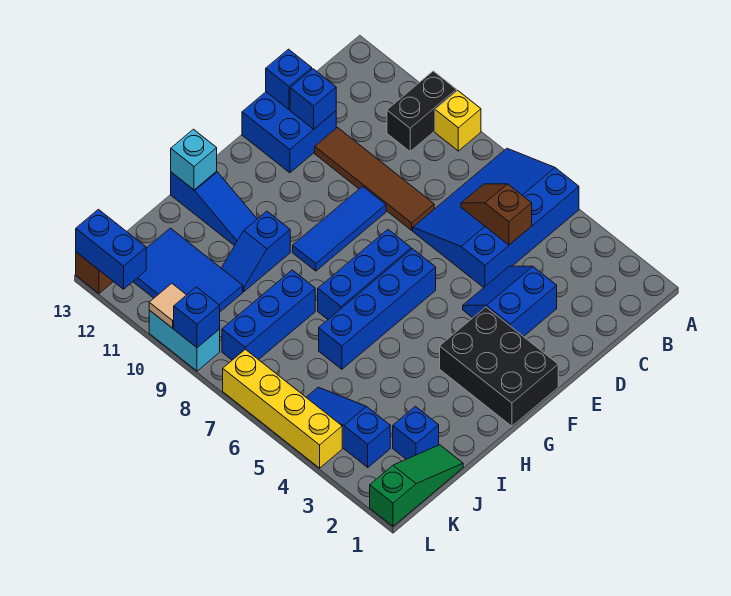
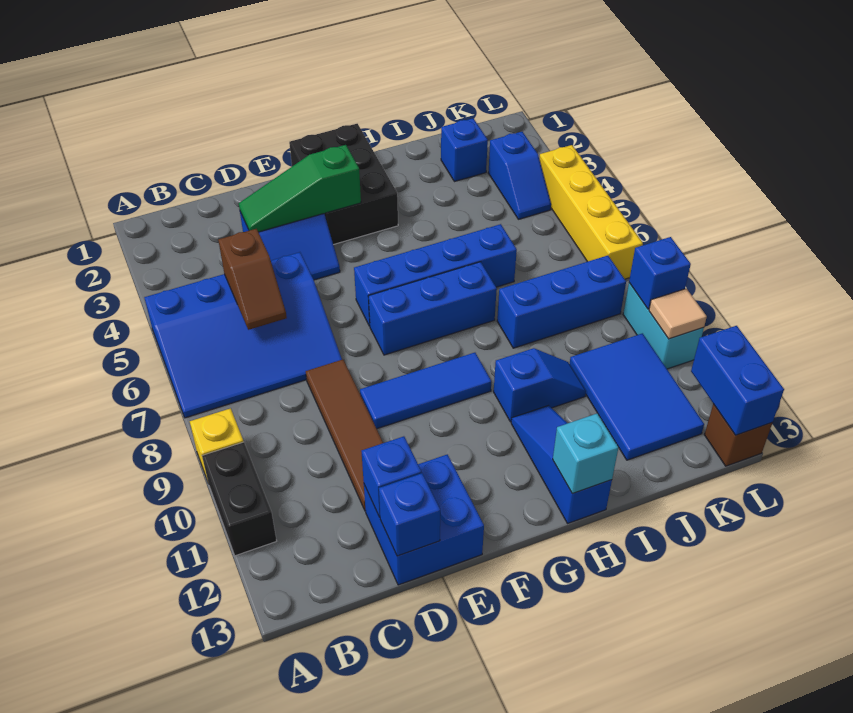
black brick A10:B10 level 1 -> black brick A10:A11 level 1
green slope J1:L1 level 1 top L -> green slope D3:F3 level 2 top F
blue slope K3:K5 level 1 top 3 -> blue slope K3:K4 level 1 top 3

